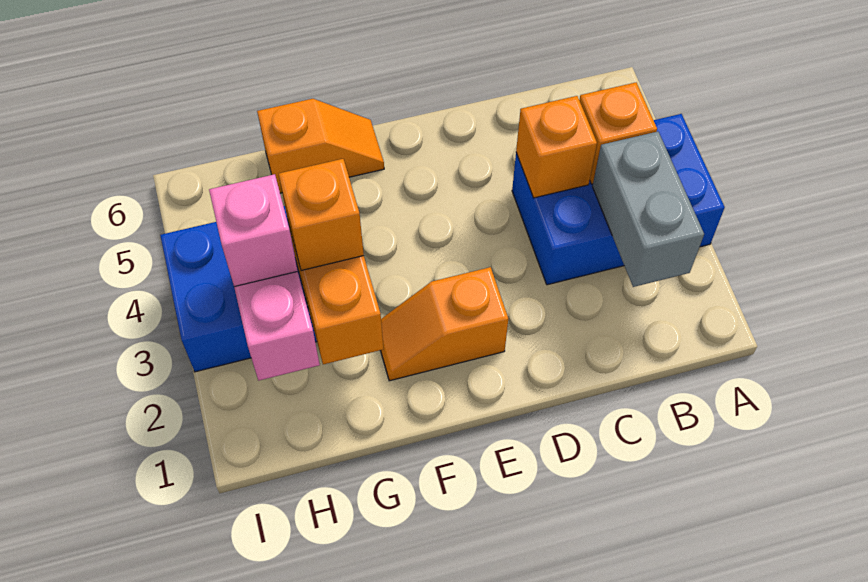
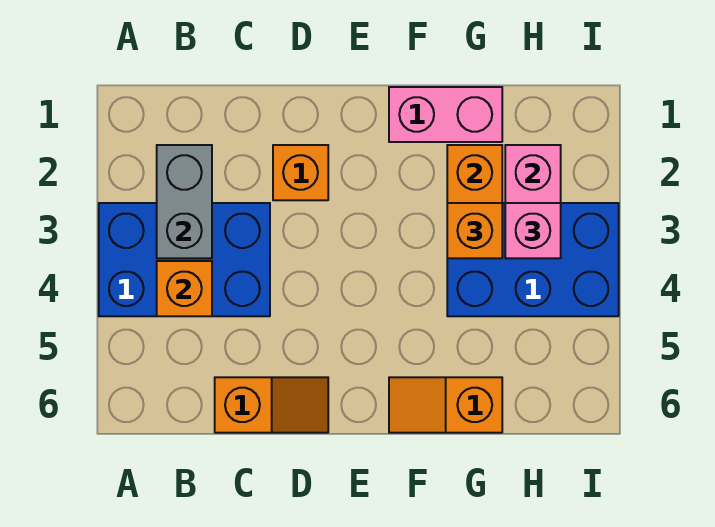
orange brick C4 level 2 -> orange brick D2 level 1
orange slope E2:F2 level 1 top E -> orange slope C6:D6 level 1 top C
none -> pink brick F1:G1 level 1

